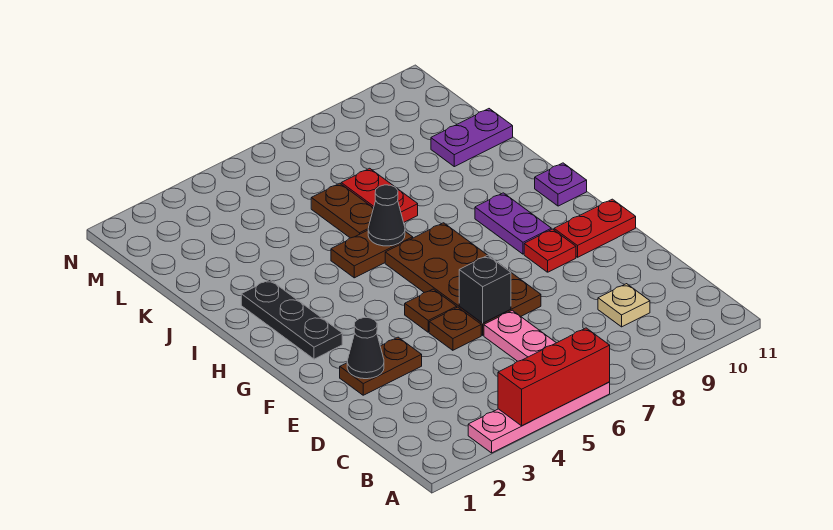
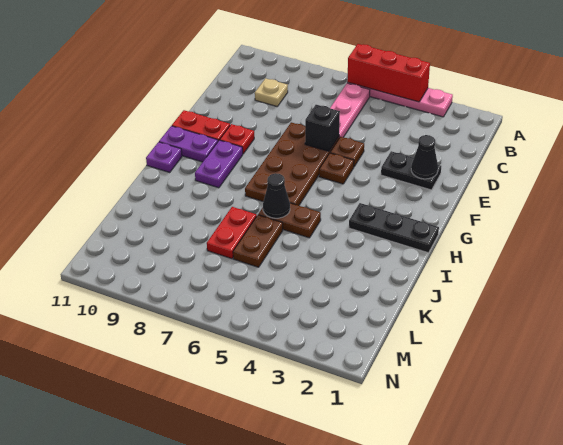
brown plate E2:E3 level 1 -> black plate E2:E3 level 1
black plate G2:I2 level 1 -> black plate H1:H3 level 1
purple plate K10:K11 level 1 -> purple plate G10:G11 level 1

